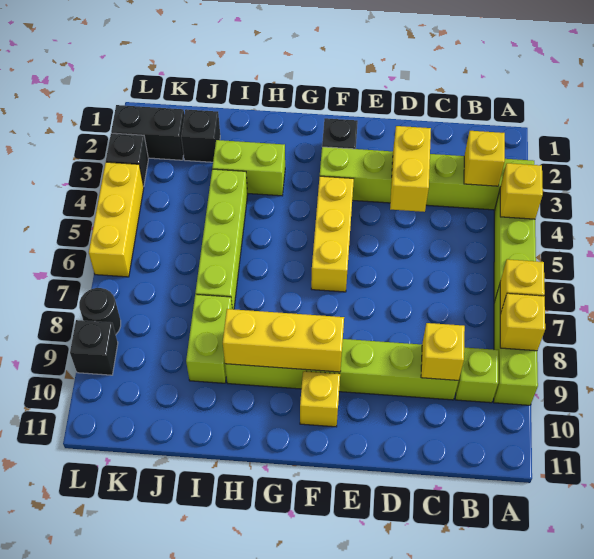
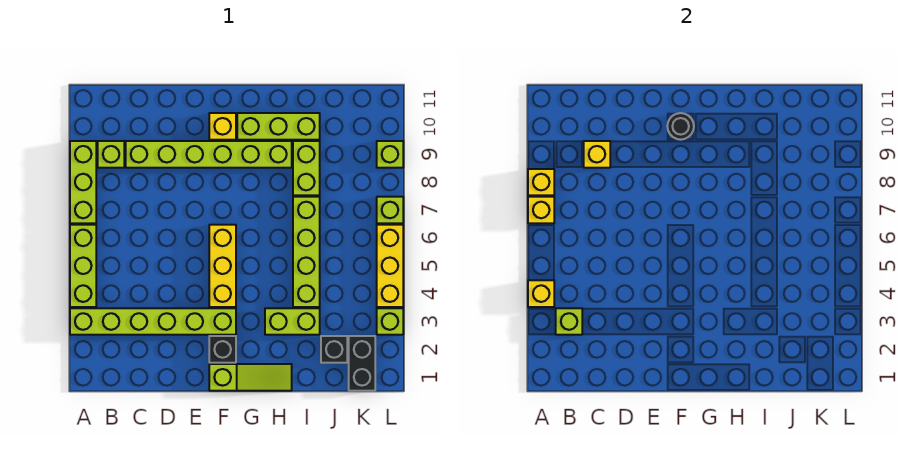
yellow brick B3 level 2 -> lime brick B3 level 2
yellow brick D3:D4 level 2 -> none
none -> lime slope F1:H1 level 1 top F
yellow brick F9:H9 level 2 -> none
none -> lime brick G10:I10 level 1
black brick K2:L2 level 1 -> black brick K1:K2 level 1
black brick L3 level 1 -> lime brick L3 level 1
none -> lime brick L7 level 1
black round brick L8 level 1 -> black round brick F10 level 2
black brick L9 level 1 -> lime brick L9 level 1

